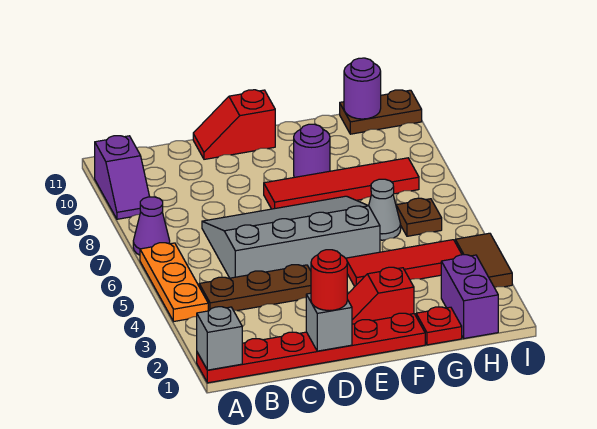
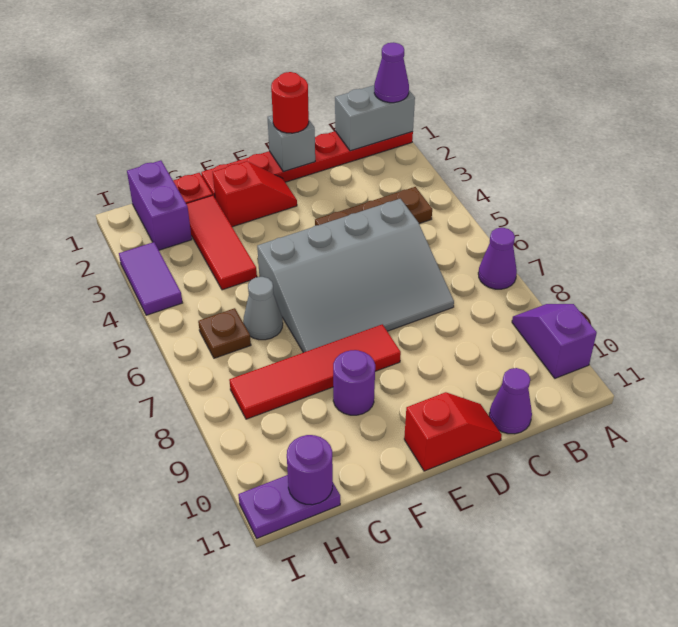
grey brick A1 level 2 -> grey brick A1:B1 level 2
none -> purple cone A1 level 3
orange plate A4:A6 level 1 -> none
none -> purple cone C11 level 1
red tile F4:H4 level 1 -> red tile G2:G4 level 1
brown plate H11:I11 level 1 -> purple plate H11:I11 level 1
brown tile I3:I4 level 1 -> purple tile I3:I4 level 1

